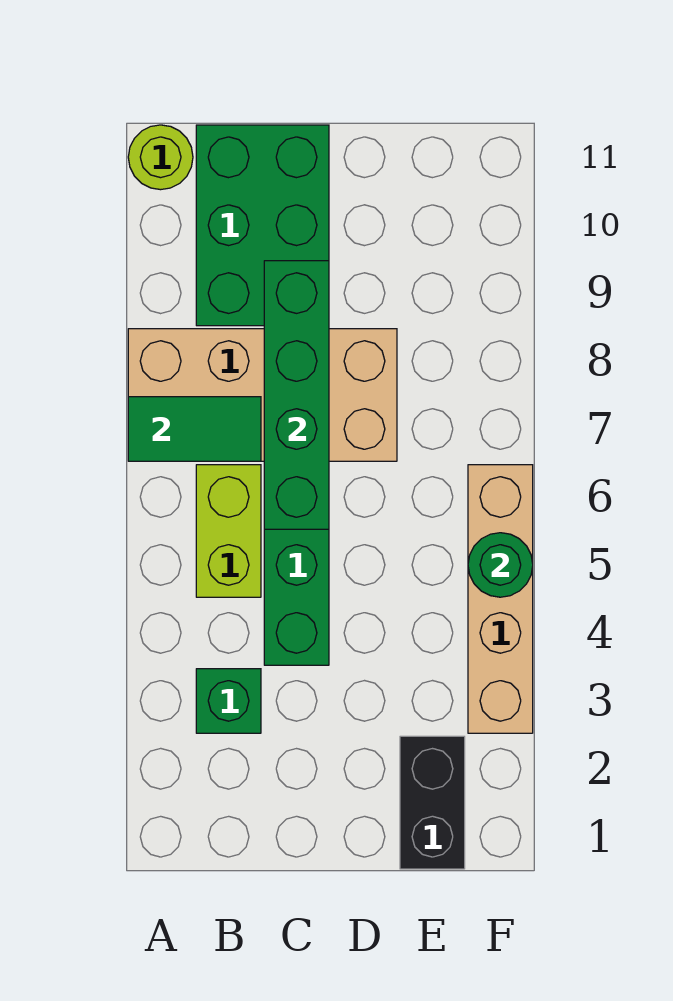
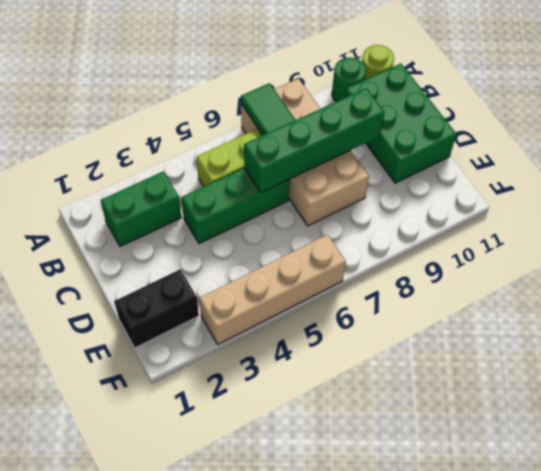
green brick B3 level 1 -> green brick B2:B3 level 1
green brick B9:C11 level 1 -> green brick B10:D11 level 1
green round brick F5 level 2 -> green round brick A10 level 1

